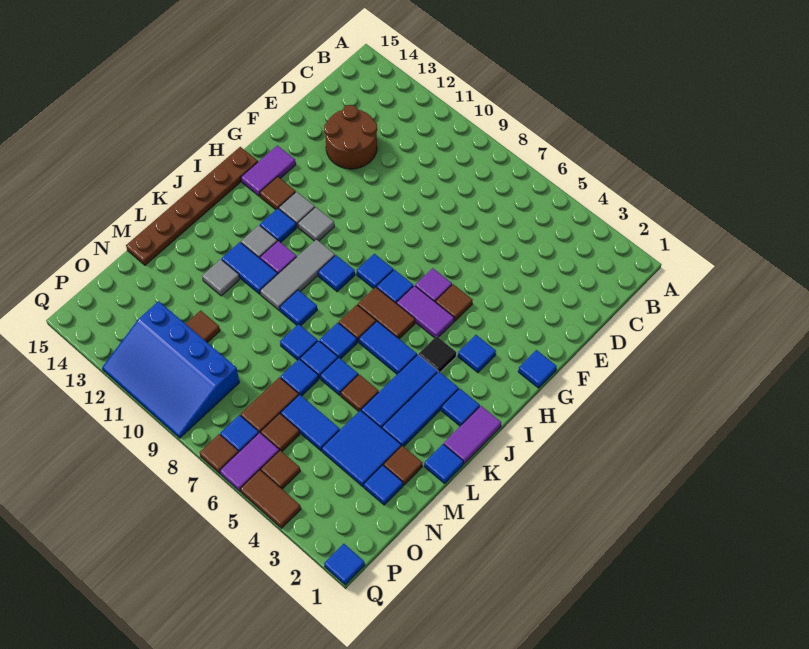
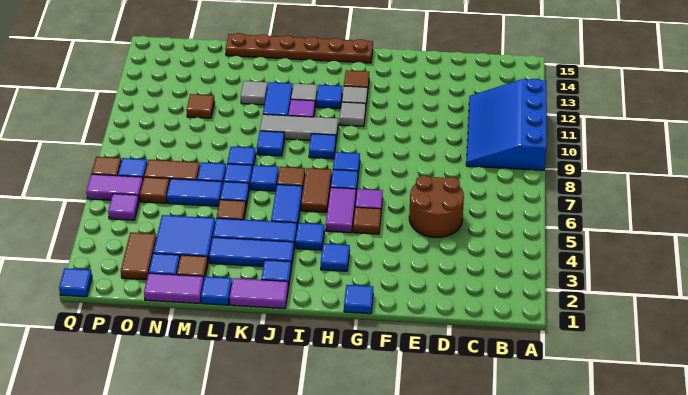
brown round brick D12:E13 level 1 -> brown round brick D5:E6 level 1
purple tile G14:H14 level 1 -> purple tile M1:N1 level 1
black tile I4 level 1 -> blue tile I4 level 1
blue tile N5:N6 level 1 -> blue tile M6:N6 level 1
blue slope O9:Q12 level 1 top O -> blue slope A9:C12 level 1 top A
brown tile P5 level 1 -> purple tile P5 level 1
brown tile Q4:Q5 level 1 -> brown tile O2:O3 level 1

